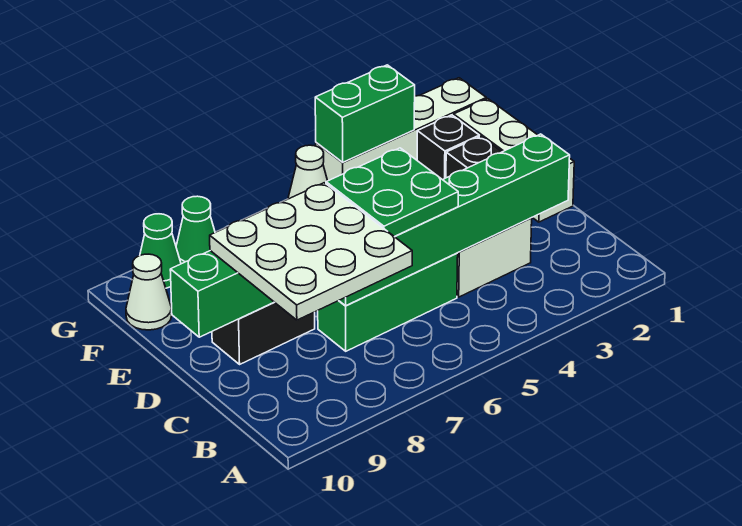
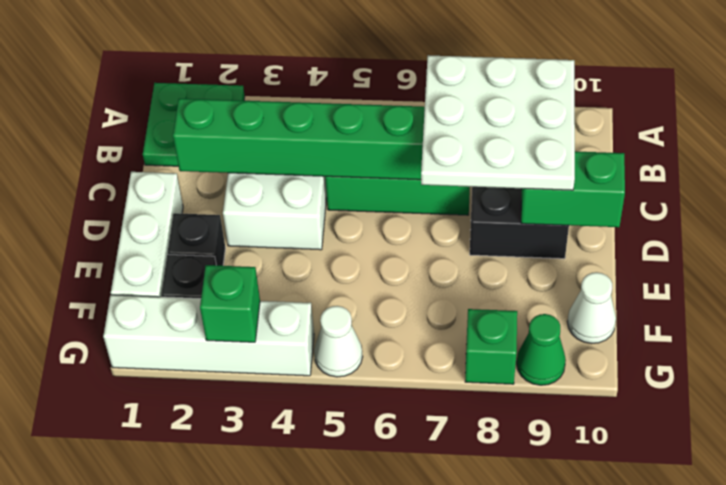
green plate C5:D6 level 3 -> green plate A1:B2 level 1
green brick G3:G4 level 2 -> green brick G3 level 2
green cone G8 level 1 -> green brick G8 level 1

